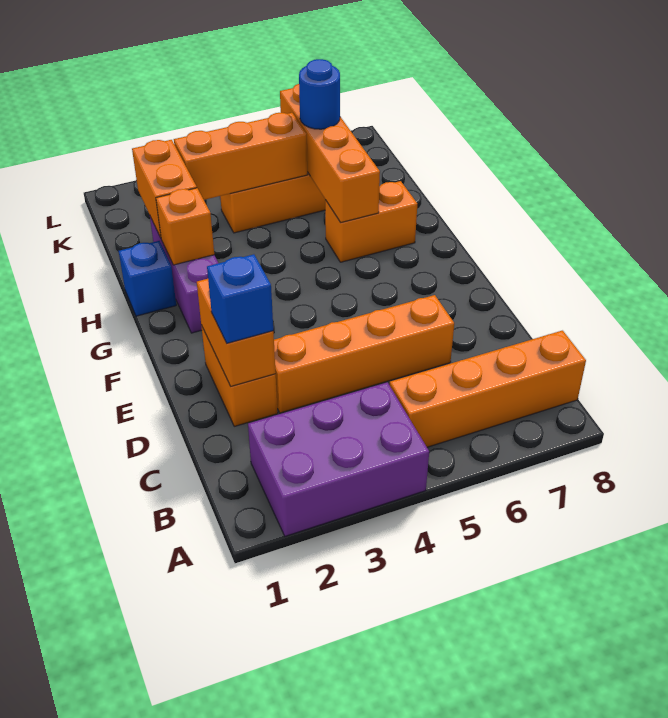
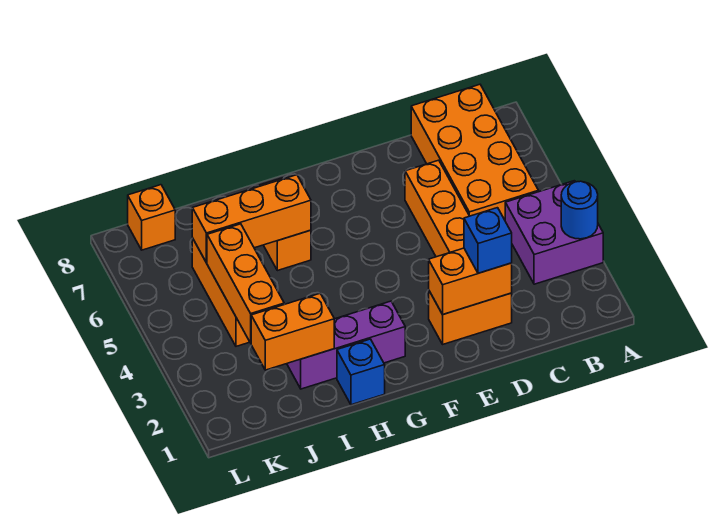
purple brick A2:B4 level 1 -> purple brick A3:B4 level 1
orange brick B5:B8 level 1 -> orange brick B5:C8 level 1
orange brick H2 level 2 -> orange brick K8 level 1
orange brick H6:K6 level 2 -> orange brick H6:J6 level 2
blue round brick J6 level 3 -> blue round brick A3 level 2

